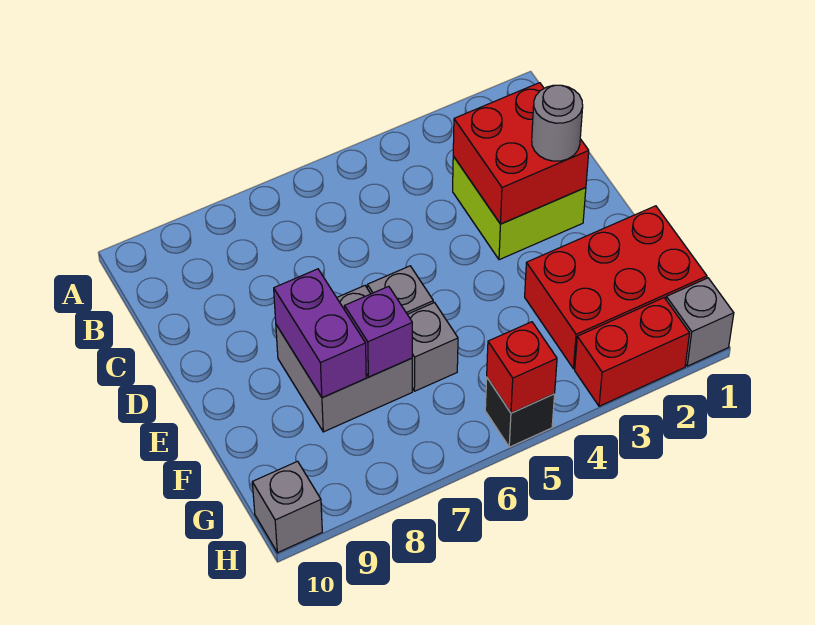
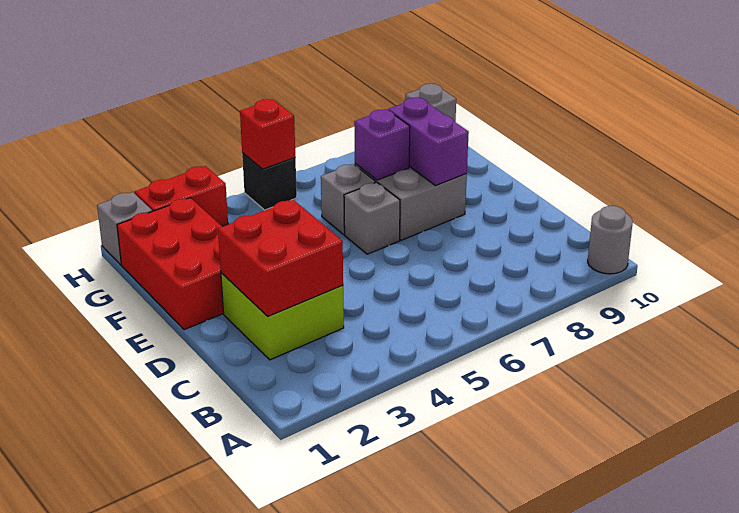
grey round brick D2 level 3 -> grey round brick A10 level 1
red brick F1:G3 level 1 -> red brick E1:G2 level 1

